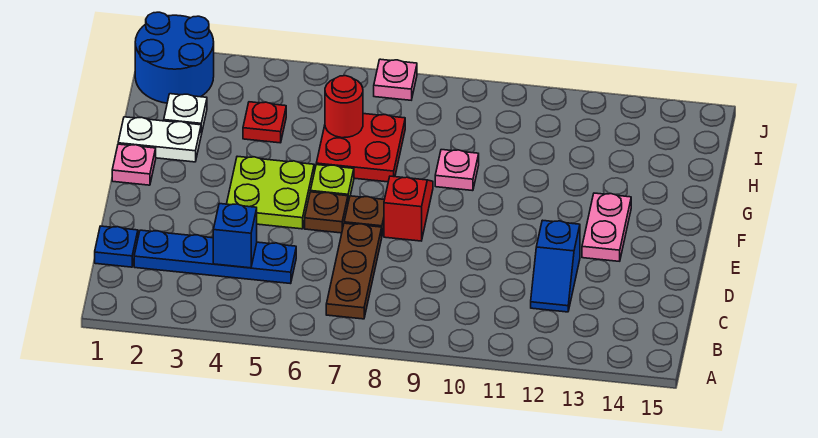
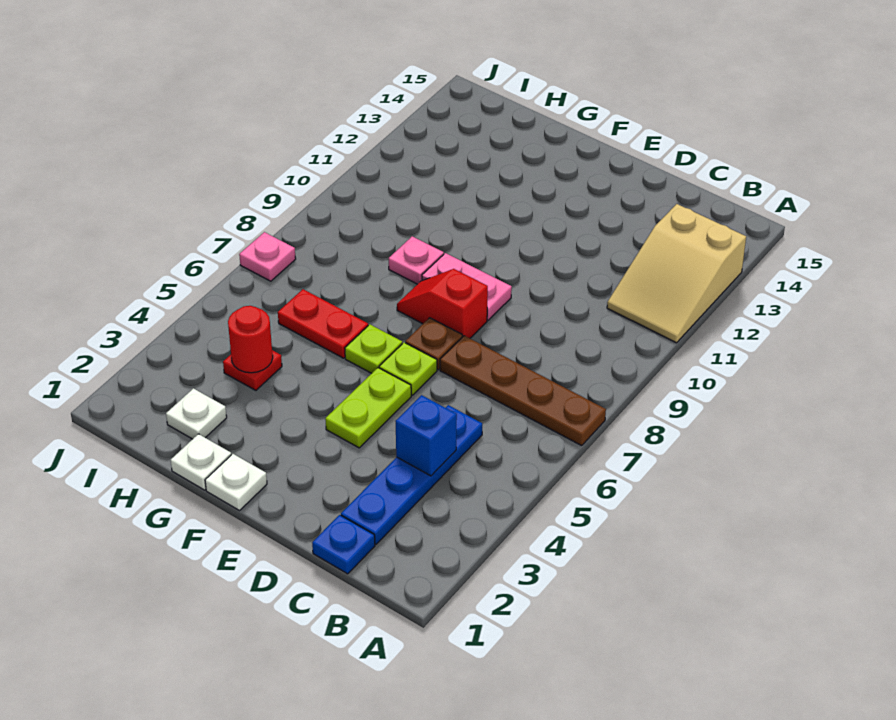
none -> tan slope A11:B13 level 1 top 13
brown plate B7:D7 level 1 -> brown plate A7:D7 level 1
blue slope C12:D12 level 1 top D -> none
lime plate E4:F5 level 1 -> lime plate E4:E5 level 1
brown plate E6 level 1 -> lime plate E6 level 1
pink plate E13:F13 level 1 -> pink plate E9:F9 level 1
pink plate F1 level 1 -> white plate F1 level 1
white plate G1:G2 level 1 -> white plate G1 level 1
red plate G6:H7 level 1 -> red plate G6:H6 level 1
red round brick H6 level 2 -> red round brick H4 level 2
blue round brick I1:J2 level 1 -> none

